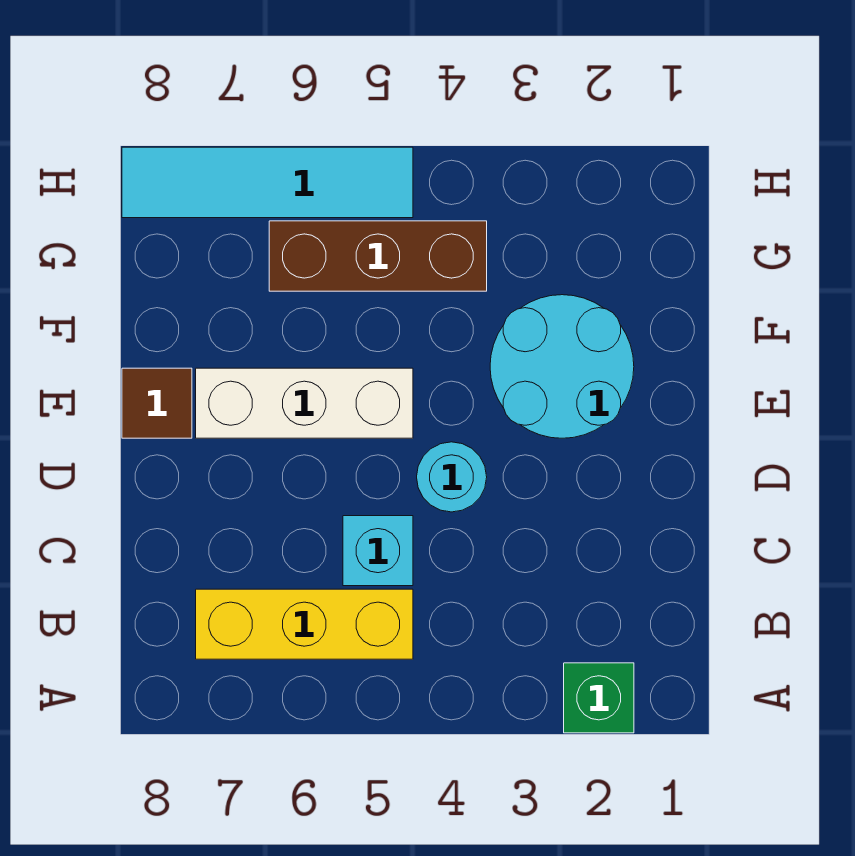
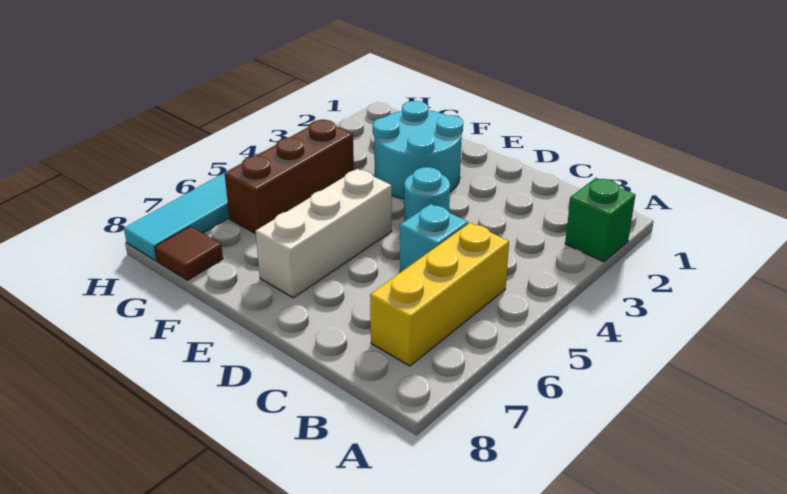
brown tile E8 level 1 -> brown tile G8 level 1

